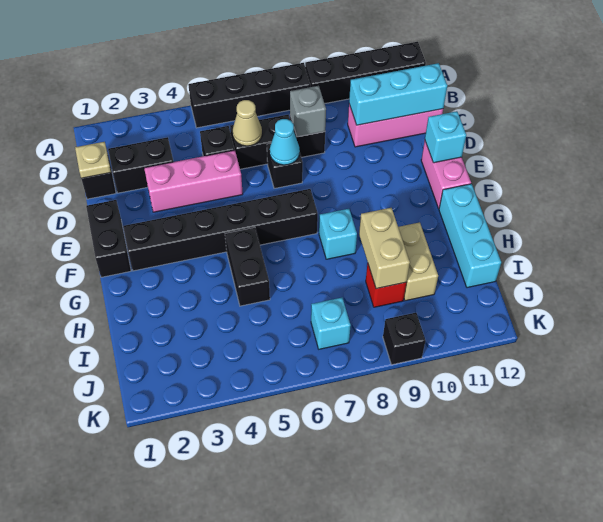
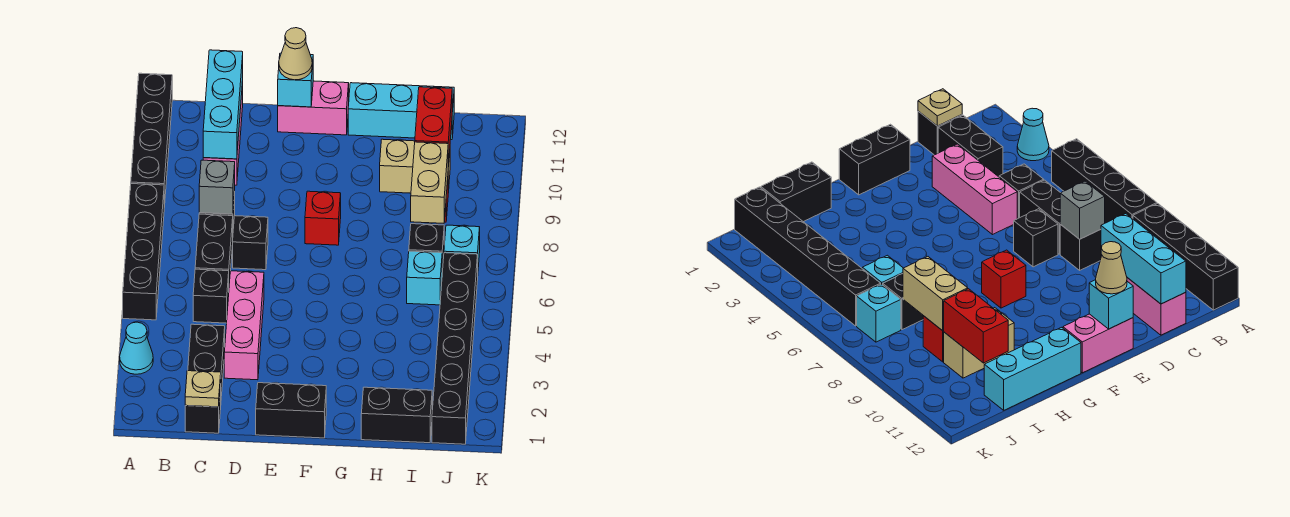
tan cone C6 level 2 -> tan cone E12 level 3
cyan cone D7 level 2 -> cyan cone A3 level 1
black brick F2:F7 level 1 -> black brick J1:J6 level 1
none -> red brick F8 level 1
black brick G5:H5 level 1 -> black brick H1:I1 level 1
cyan brick G8 level 1 -> cyan brick I6 level 1
tan brick H9:I9 level 2 -> tan brick I8:I9 level 2
none -> red brick I10:I11 level 2
black brick K9 level 1 -> black brick I7 level 1

